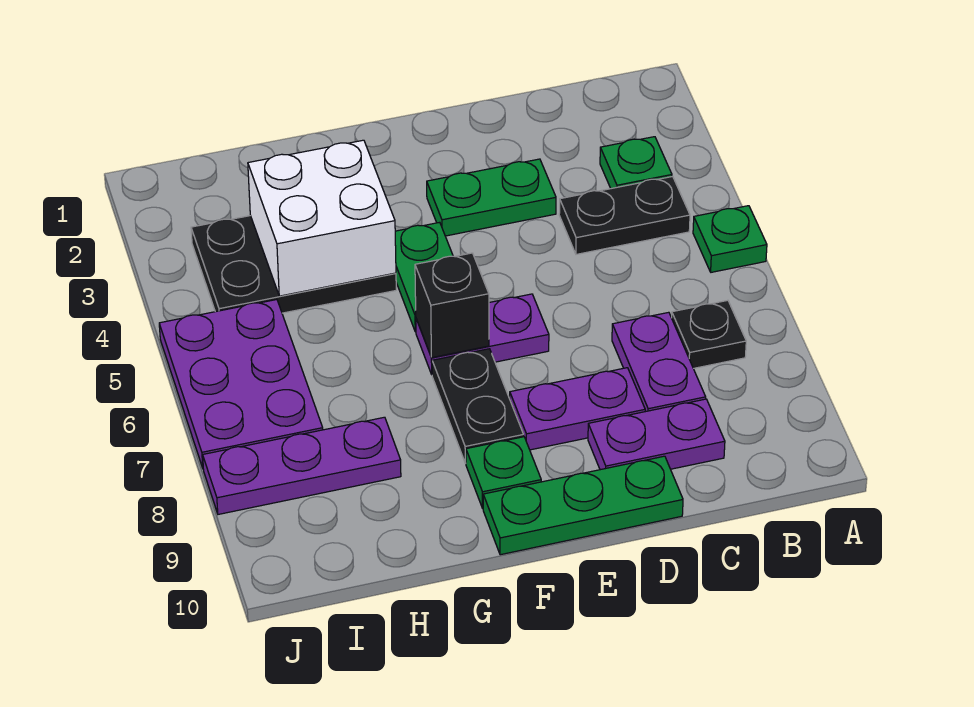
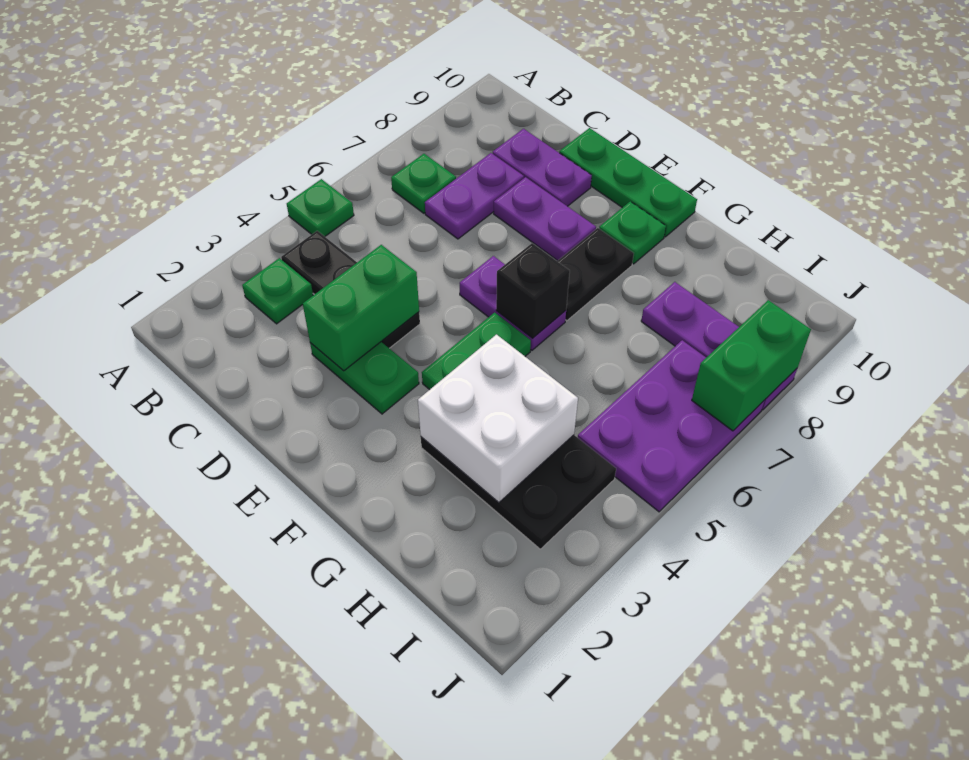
black plate B4:C4 level 1 -> black plate B4:D4 level 1
black plate B7 level 1 -> green plate B7 level 1
none -> green brick D3:D4 level 2
none -> green brick J7:J8 level 2

